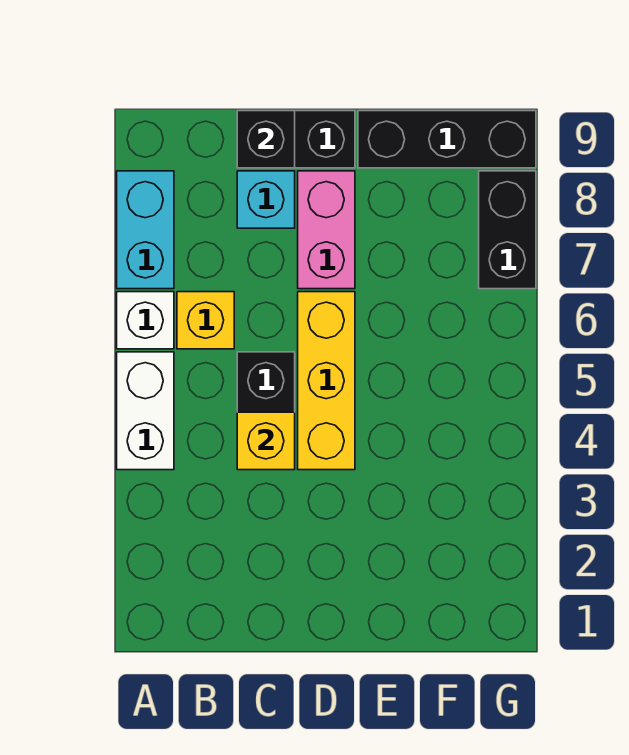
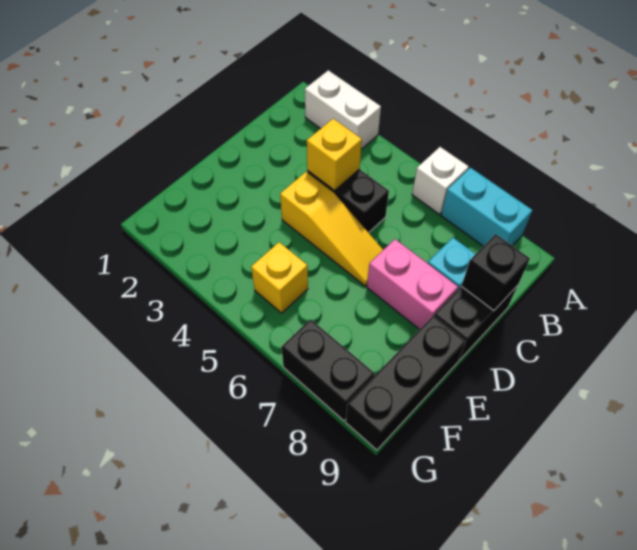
white brick A4:A5 level 1 -> white brick A2:A3 level 1
yellow brick B6 level 1 -> yellow brick F5 level 1
yellow brick D4:D6 level 1 -> yellow slope D4:D6 level 1 top 4

